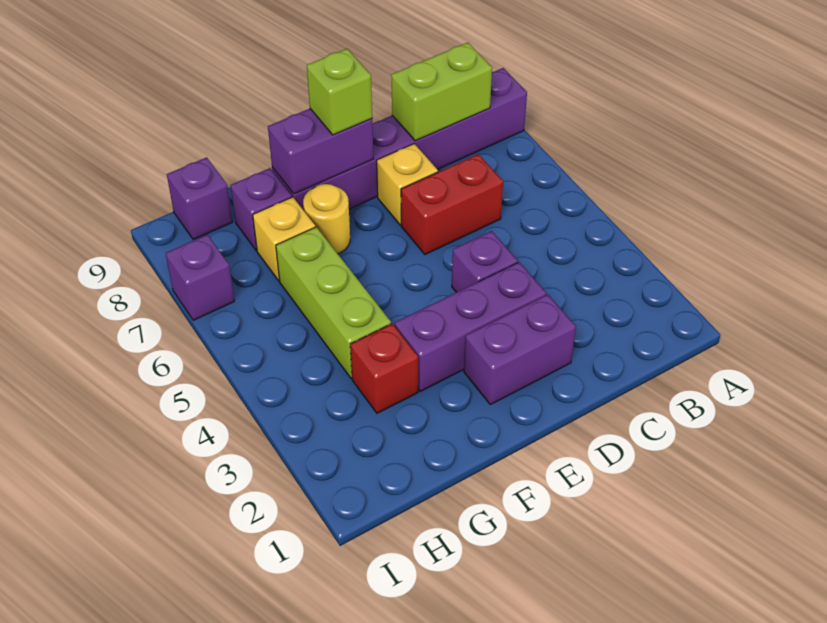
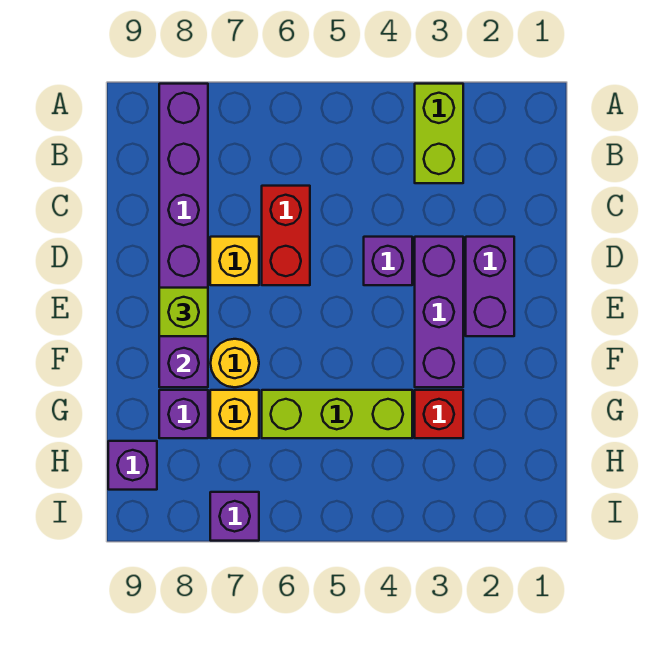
lime brick B8:C8 level 2 -> lime brick A3:B3 level 1

